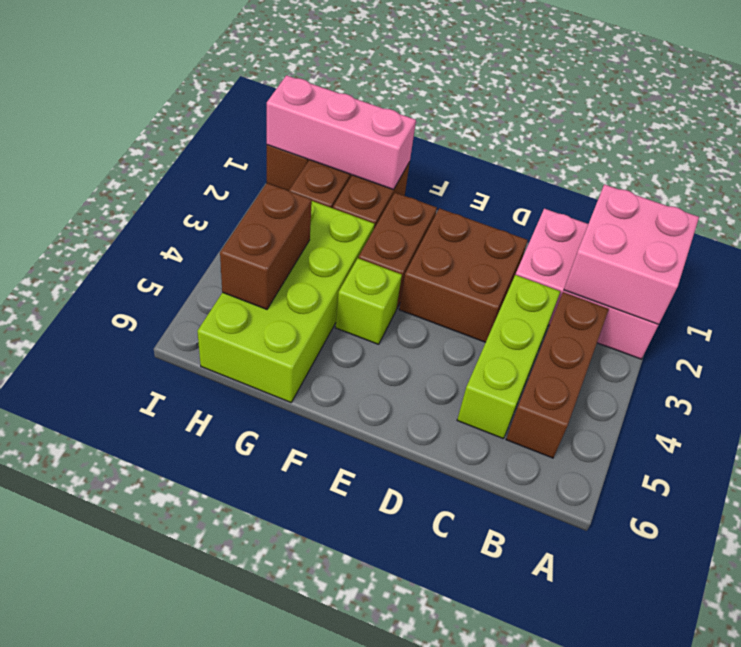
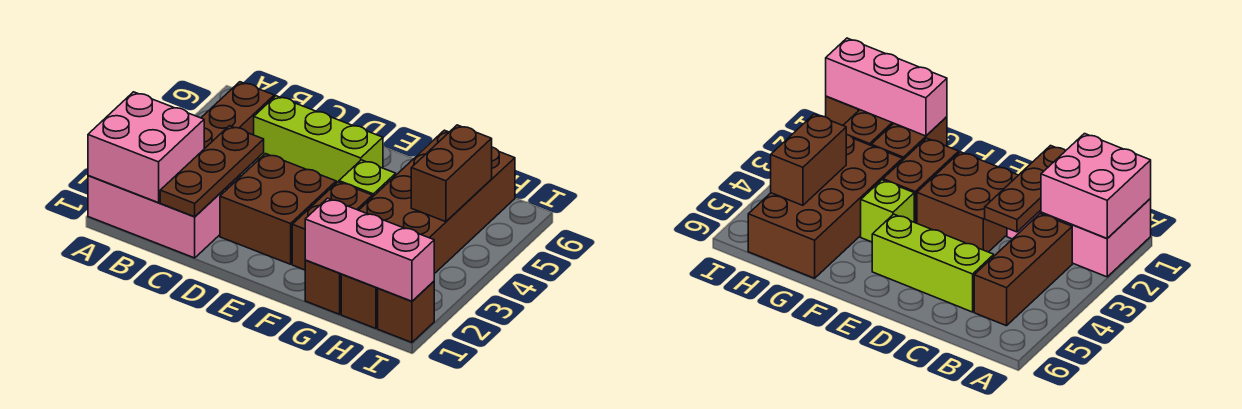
none -> brown plate C1:C3 level 2
lime brick C3:C5 level 1 -> lime brick C5:E5 level 1
lime brick G3:H6 level 1 -> brown brick G3:H6 level 1

